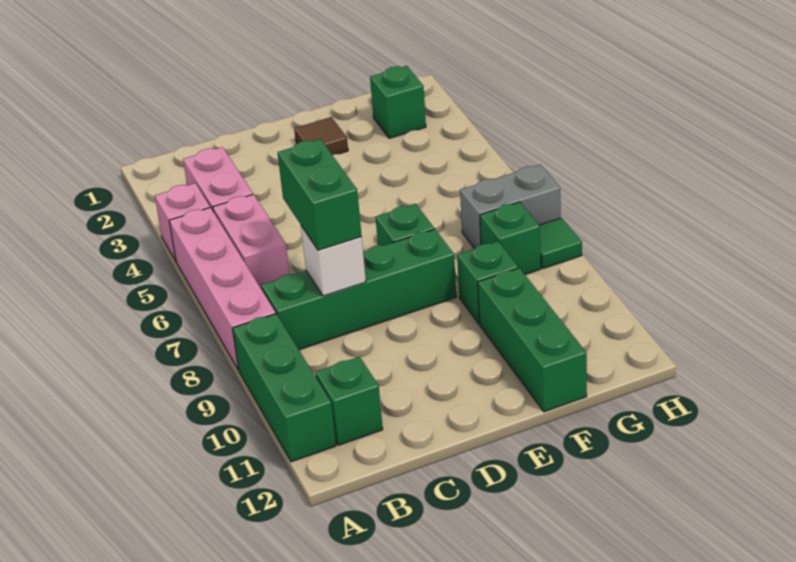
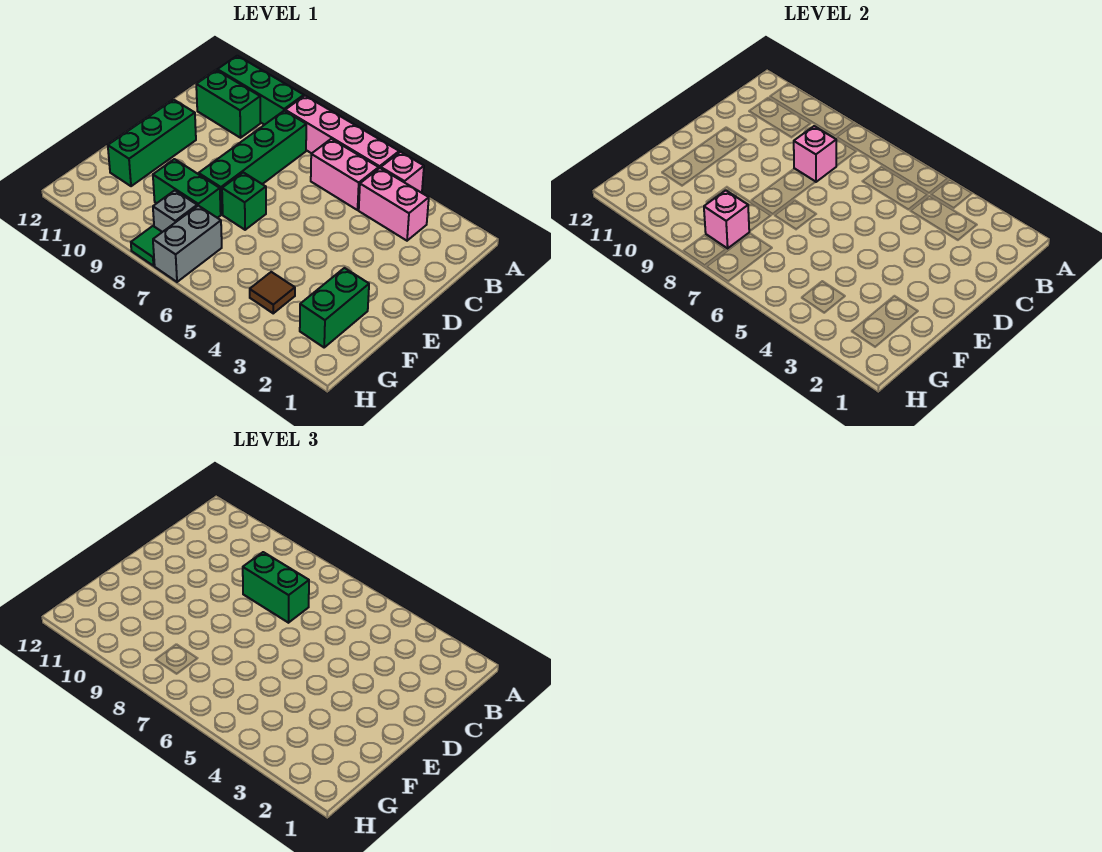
green brick B11 level 1 -> green brick B10:B11 level 1
white brick C8 level 2 -> pink brick C8 level 2
brown tile E2 level 1 -> brown tile G4 level 1
green brick F9 level 1 -> green brick F8:F9 level 1
green brick F10:F12 level 1 -> green brick D11:F11 level 1
green brick G2 level 1 -> green brick F2:G2 level 1
green brick G8 level 1 -> grey brick G8 level 1
none -> pink brick G8 level 2

